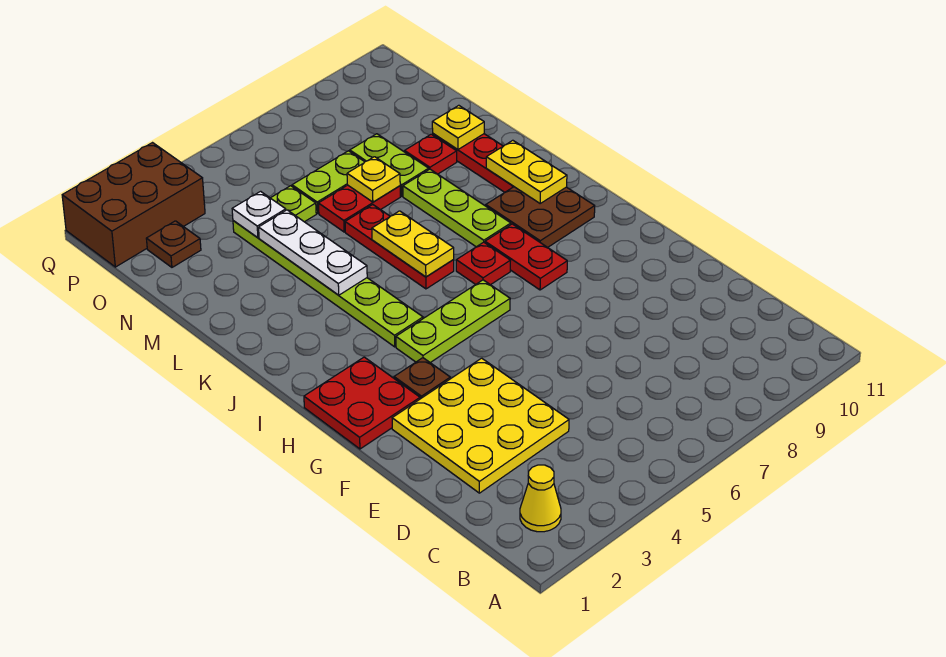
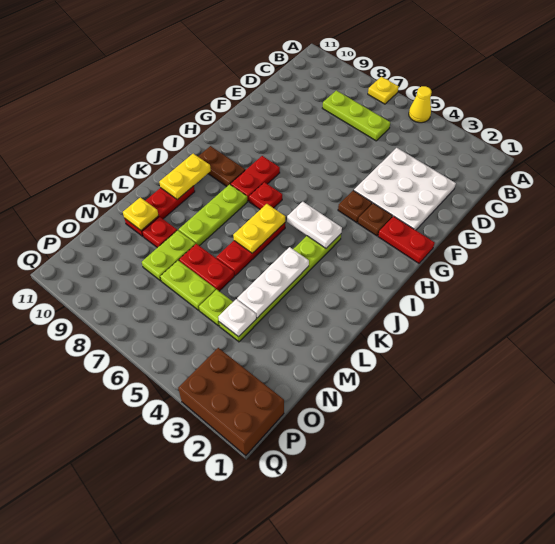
yellow cone B2 level 1 -> yellow cone A5 level 1
yellow plate D2:F4 level 1 -> white plate D2:F4 level 1
red plate G1:H2 level 1 -> red plate G1:G2 level 1
lime plate H4:H6 level 1 -> lime plate C6:C8 level 1
none -> white plate I4:I5 level 2
brown plate I9:J10 level 1 -> brown plate I9:I10 level 1
yellow plate M7 level 2 -> yellow plate A7 level 1
brown plate O2 level 1 -> brown plate G4 level 1

